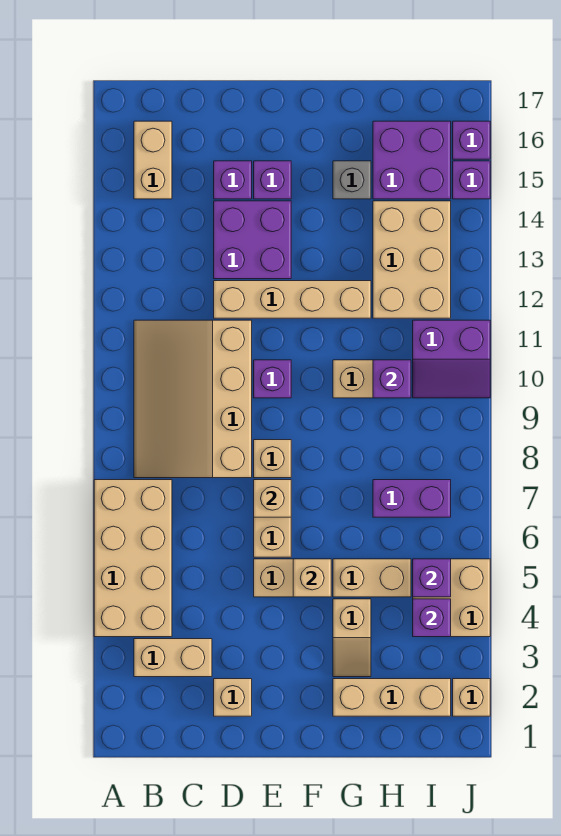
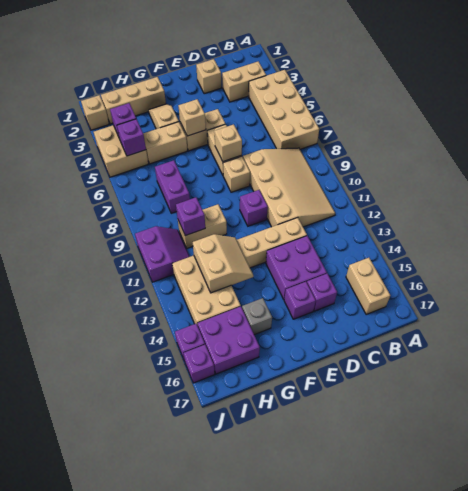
none -> tan slope G12:H13 level 2 top H
purple brick H7:I7 level 1 -> purple brick H7:H8 level 1
purple slope I10:J11 level 1 top 11 -> purple slope I10:J11 level 1 top J

